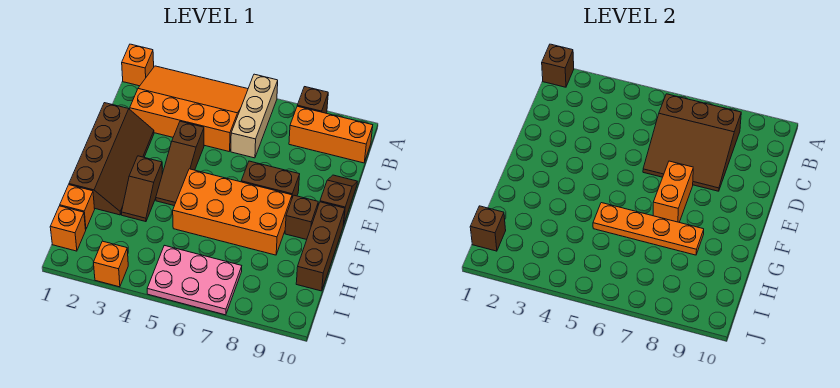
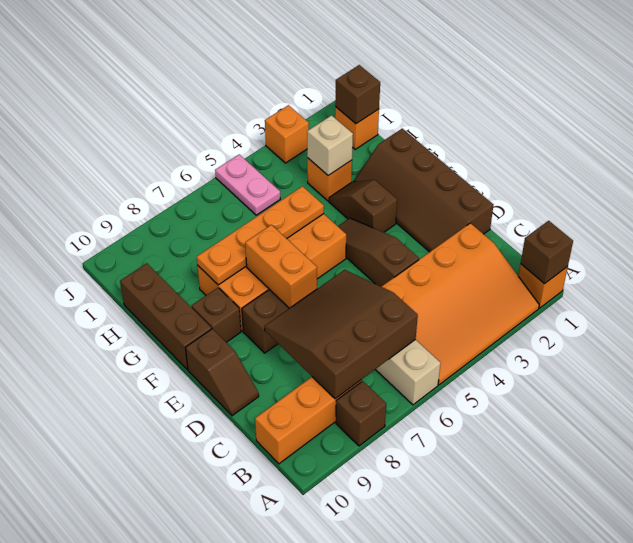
orange brick H1 level 1 -> orange brick H3 level 1
none -> tan brick H3 level 2
pink plate I5:J7 level 1 -> pink plate I5:J5 level 1

